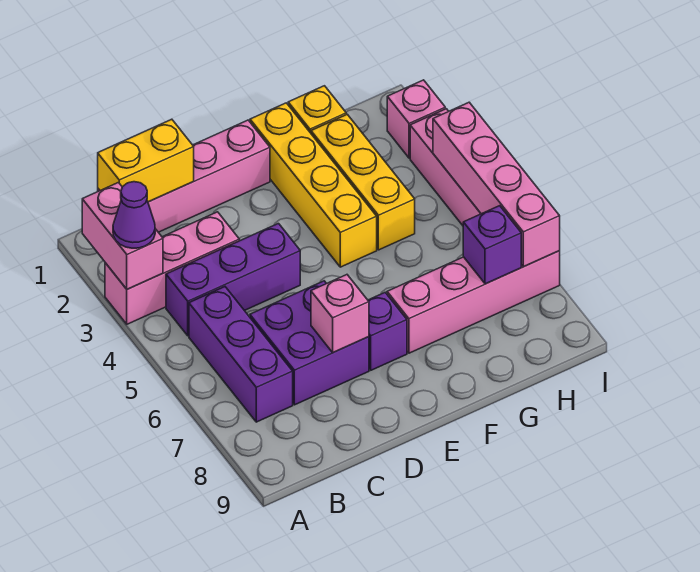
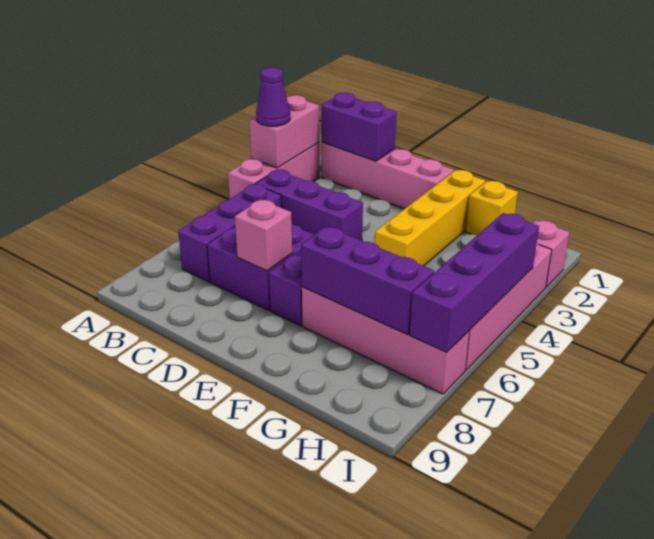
pink brick A3:C3 level 1 -> pink brick A2:A4 level 1
yellow brick B1:C1 level 2 -> purple brick B1:C1 level 2
yellow brick G2:G4 level 1 -> none
purple brick H7 level 2 -> purple brick F7:H7 level 2
pink brick I4:I7 level 2 -> purple brick I4:I7 level 2

